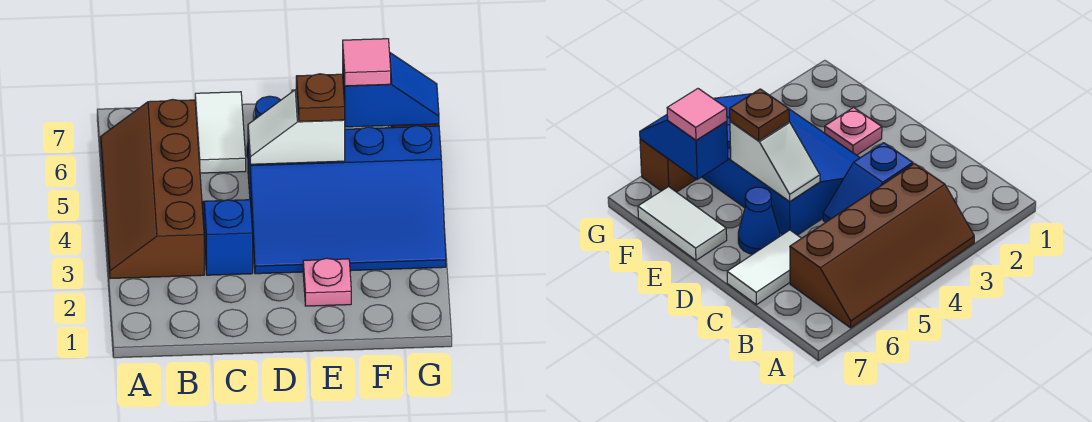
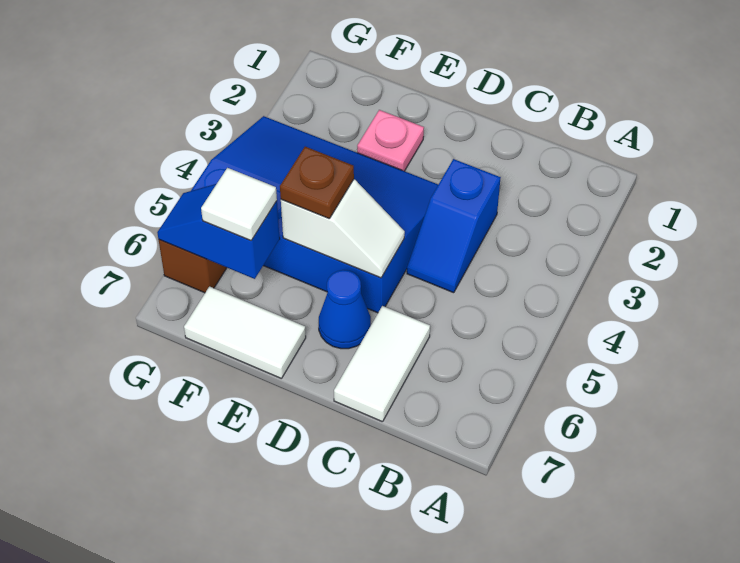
brown slope A3:B6 level 1 top B -> none
pink tile F6 level 3 -> white tile F6 level 3

